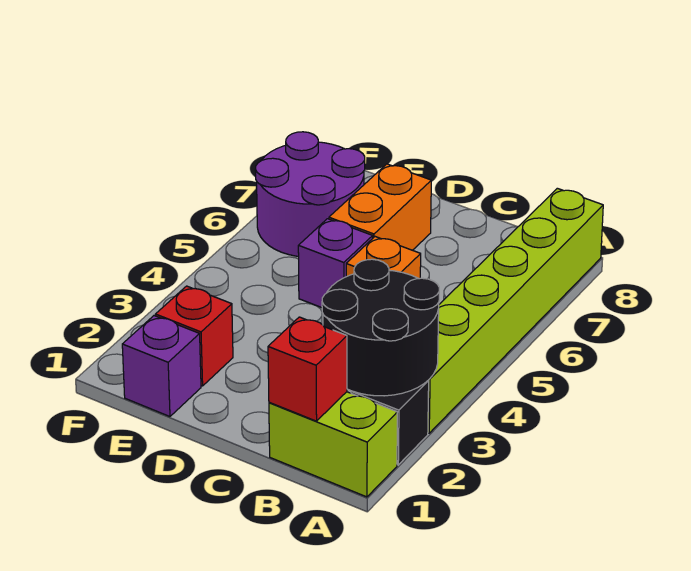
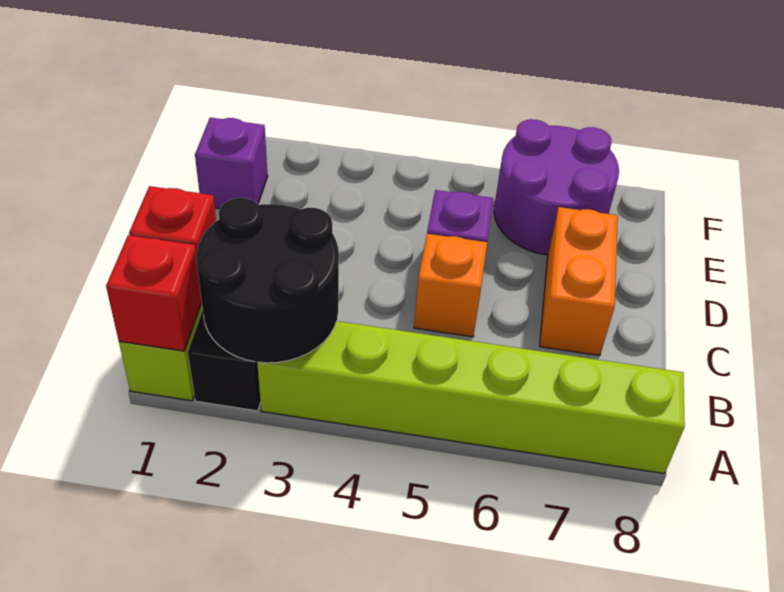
orange brick D6:D7 level 1 -> orange brick C7:D7 level 1
red brick E2 level 1 -> red brick A1 level 2

